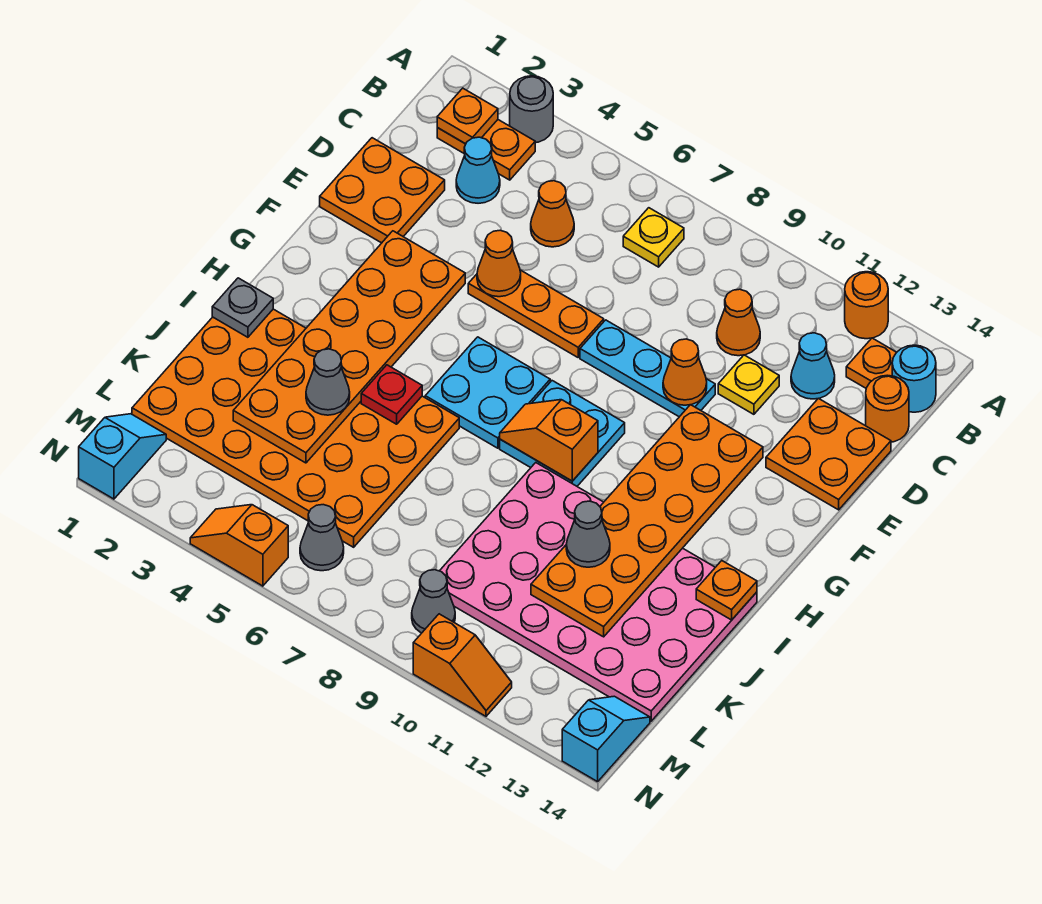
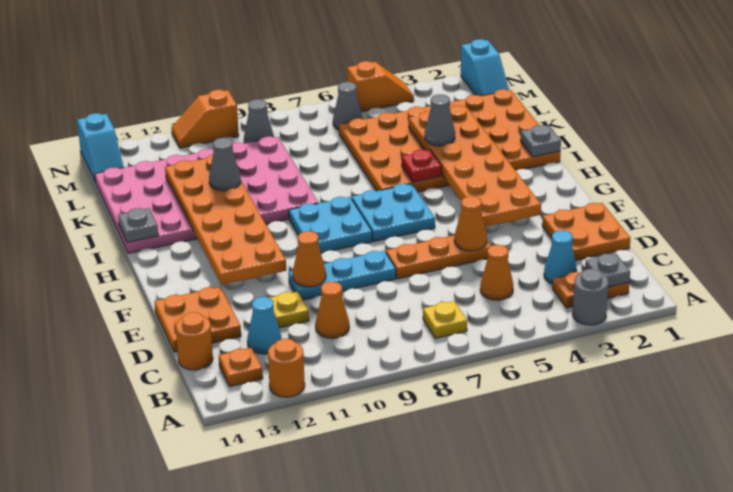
orange plate B2 level 2 -> grey plate B2 level 2
cyan round brick B14 level 1 -> none
orange slope H8:H9 level 2 top 9 -> none
orange plate I14 level 2 -> grey plate I14 level 2

